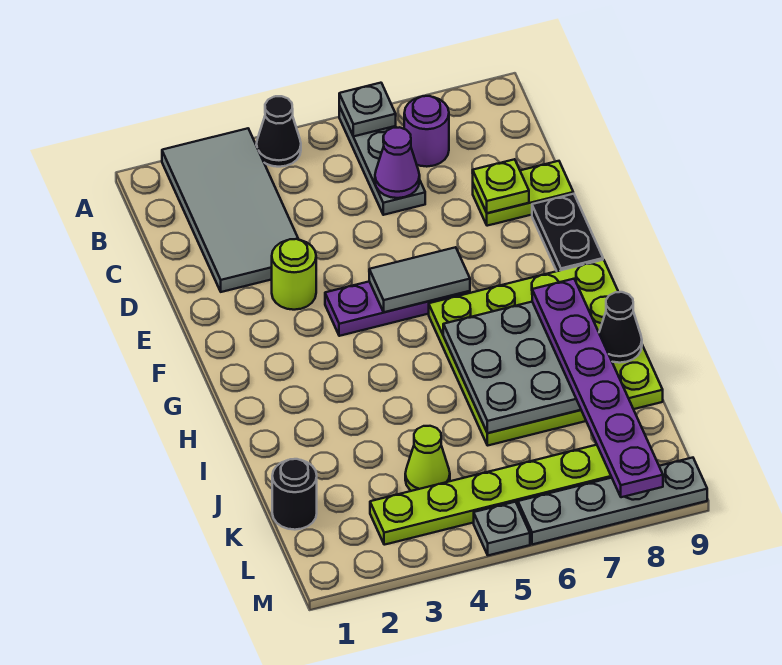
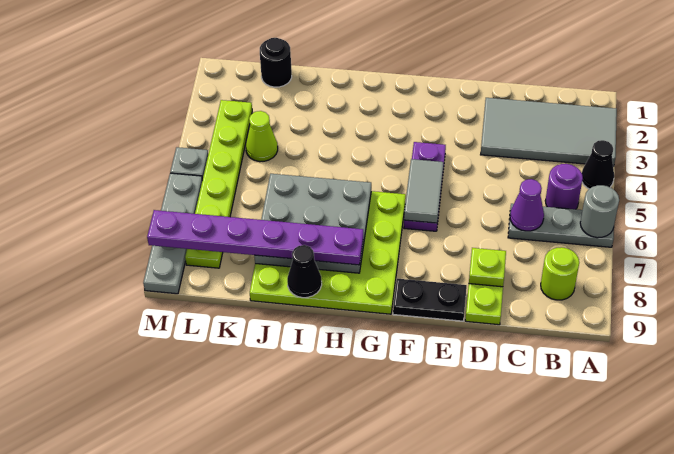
grey plate A6 level 2 -> grey round brick A6 level 2
purple round brick B7 level 1 -> purple round brick B5 level 1
lime round brick E3 level 1 -> lime round brick B8 level 1

